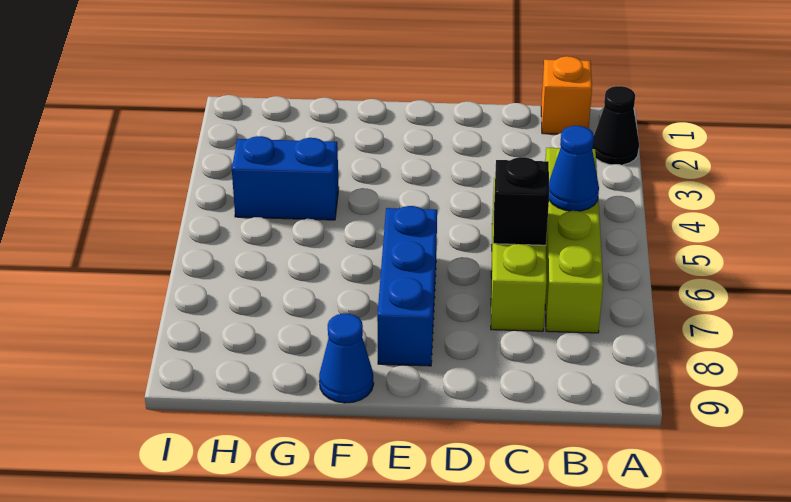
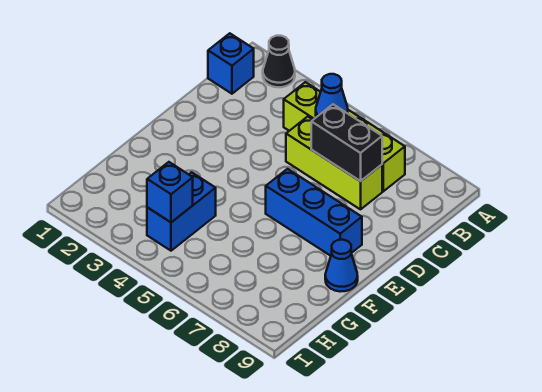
orange brick B1 level 1 -> blue brick B1 level 1
black brick C6 level 2 -> black brick C6:C7 level 2
none -> blue brick H4 level 2

